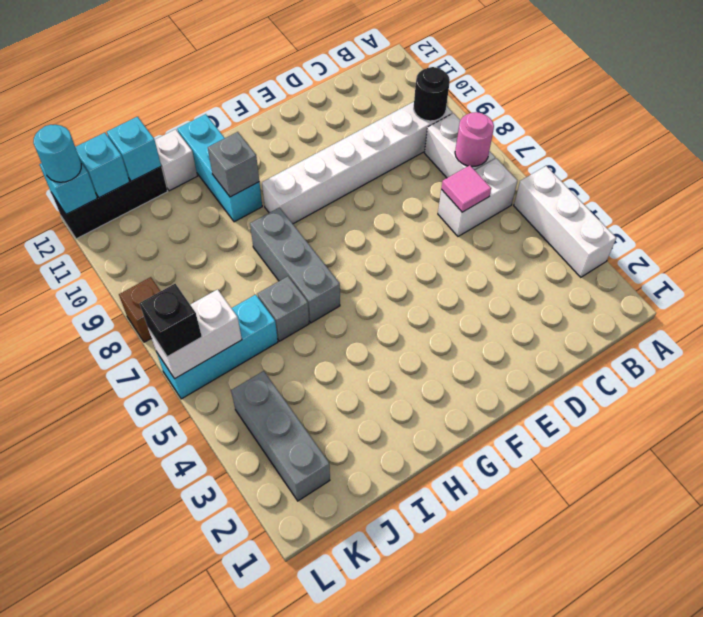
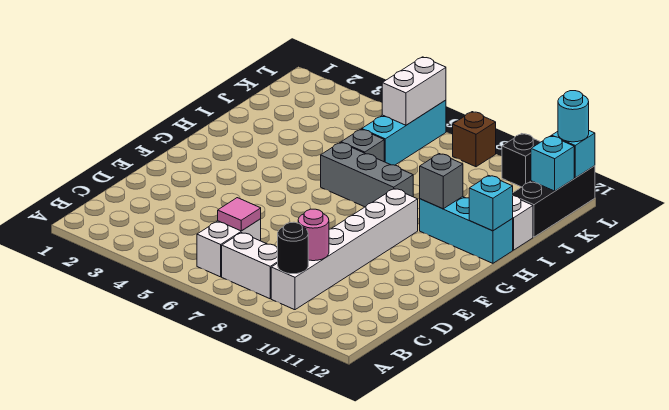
white brick A3:A5 level 1 -> none
pink round brick B7 level 2 -> pink round brick C9 level 2
cyan brick J12 level 2 -> cyan brick H12 level 2
grey brick K2:K4 level 1 -> none
black brick L6 level 3 -> black brick L10 level 1

